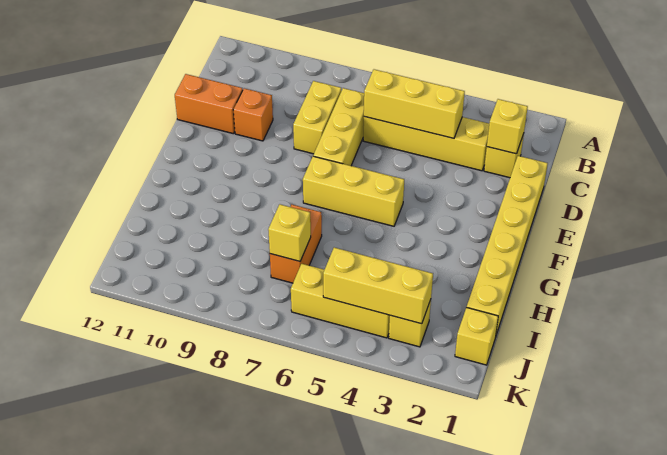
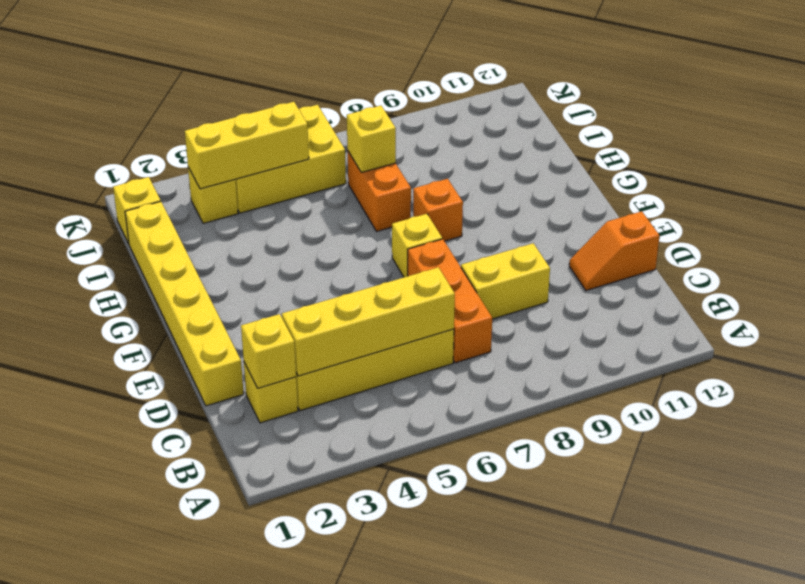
yellow brick C4:C6 level 2 -> yellow brick C3:C6 level 2
yellow brick C7:E7 level 1 -> orange brick C7:E7 level 1
yellow brick C8:D8 level 1 -> yellow brick D8:D9 level 1
orange brick D10 level 1 -> orange brick G8 level 1
orange brick D11:D12 level 1 -> orange slope D11:D12 level 1 top 12
yellow brick F5:F7 level 1 -> yellow brick F7 level 1
yellow brick J4:J6 level 1 -> yellow brick J4:K6 level 1

